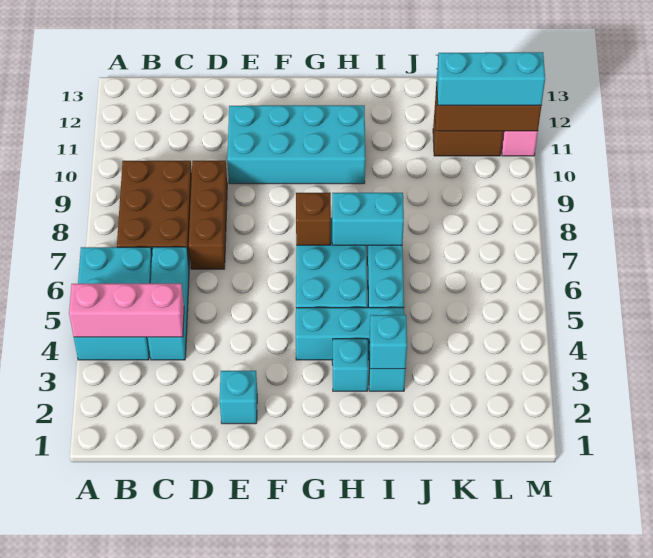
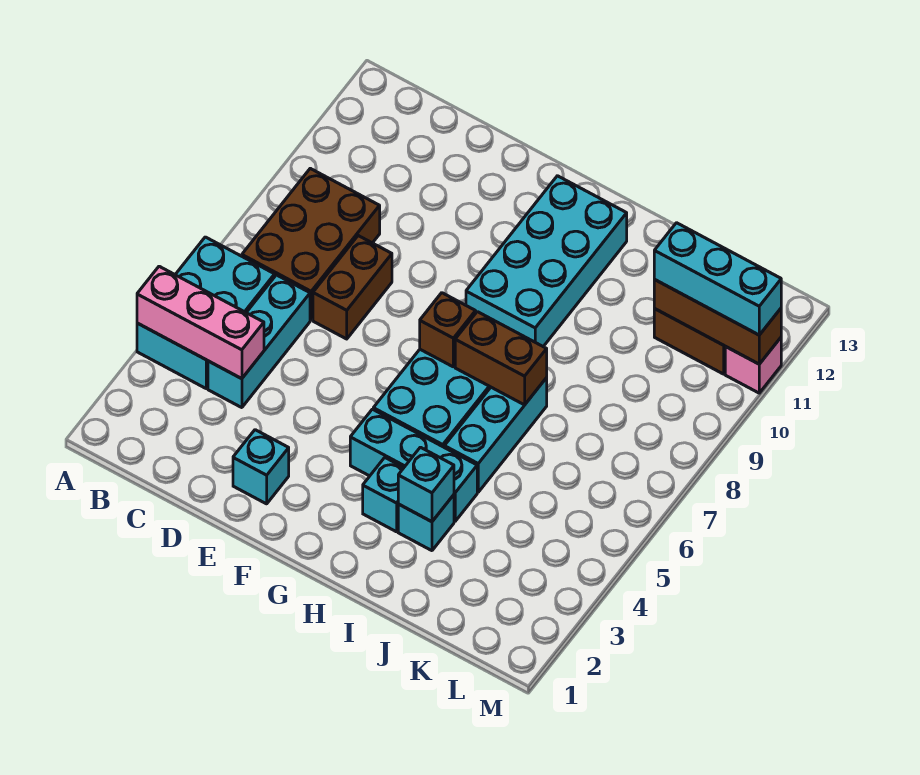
brown brick D7:D9 level 1 -> brown brick D7:D8 level 1
cyan brick E10:H11 level 1 -> cyan brick G9:H12 level 1
cyan brick H7:I7 level 2 -> brown brick H7:I7 level 2

